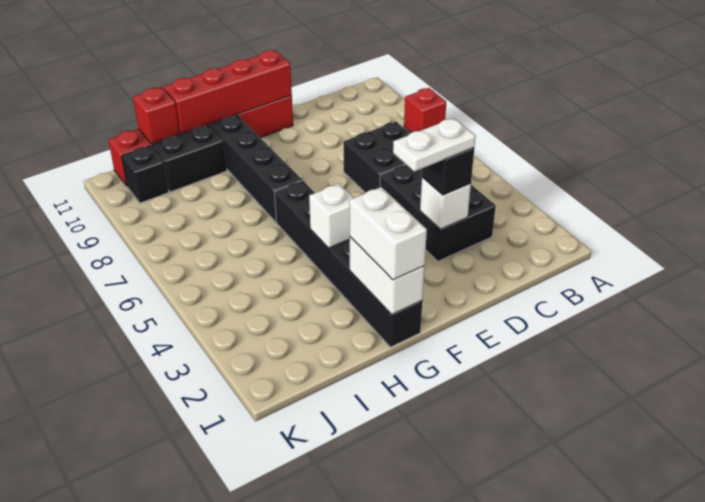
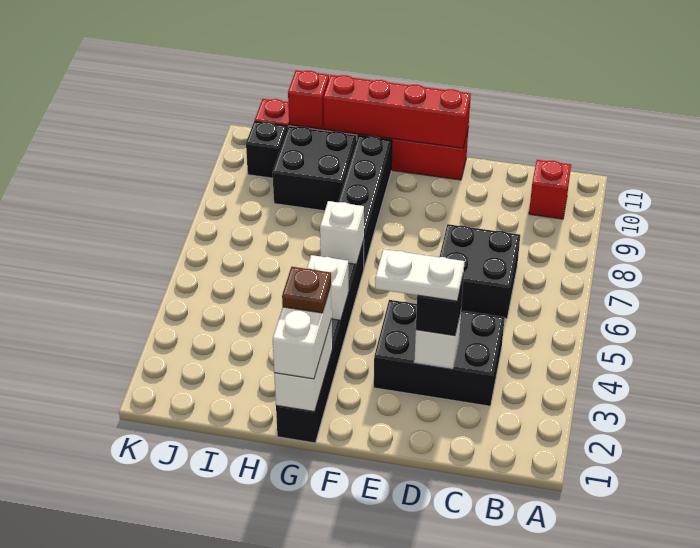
red brick A8 level 1 -> red brick B10 level 1
black brick C3:D5 level 1 -> black brick C3:E4 level 1
none -> brown plate G2 level 4
none -> white brick G6 level 2
black brick H10:I10 level 1 -> black brick H9:I10 level 1

